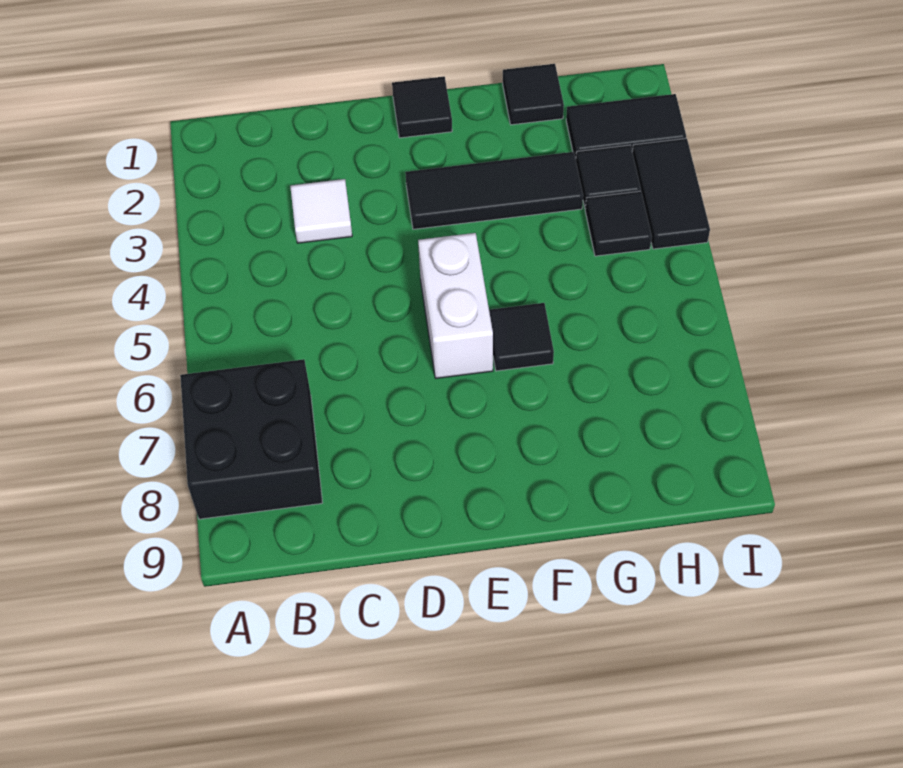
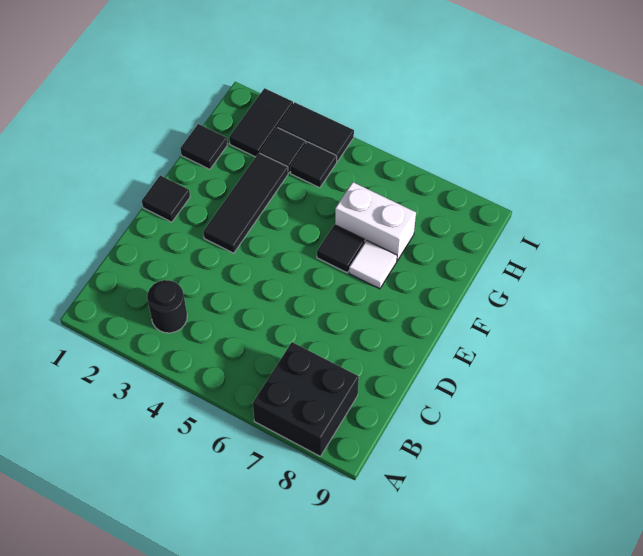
none -> black round brick B3 level 1
white tile C3 level 1 -> white tile F7 level 1
white brick E5:E6 level 1 -> white brick G6:G7 level 1

